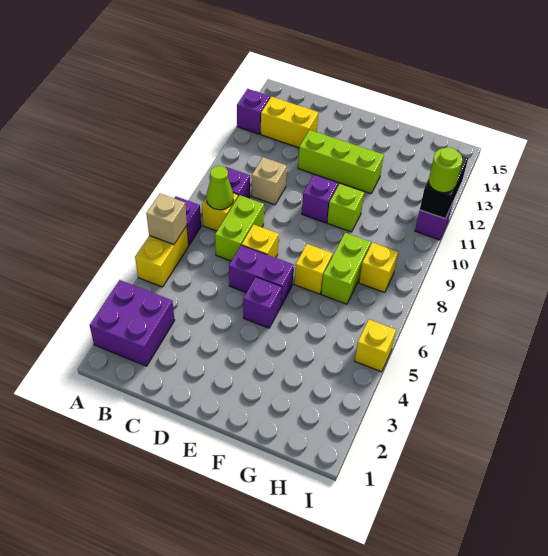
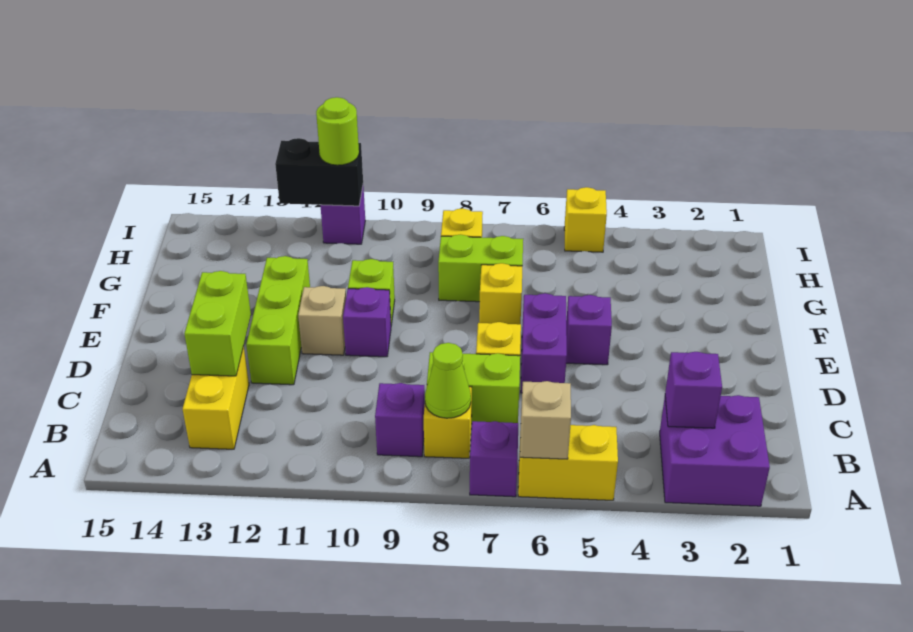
purple brick A13 level 1 -> purple brick B3 level 2
tan brick C10 level 1 -> tan brick E11 level 1
none -> lime brick C13:D13 level 2

